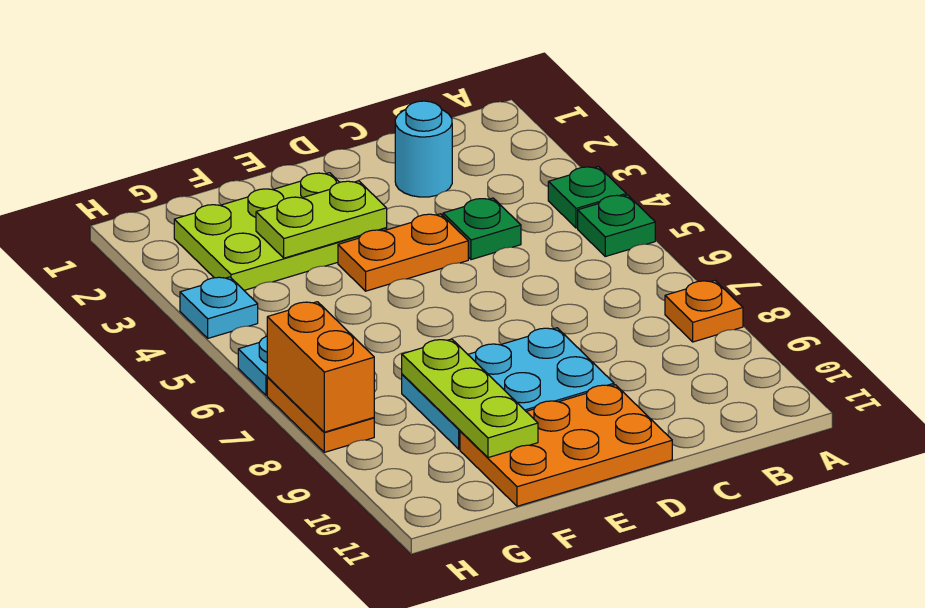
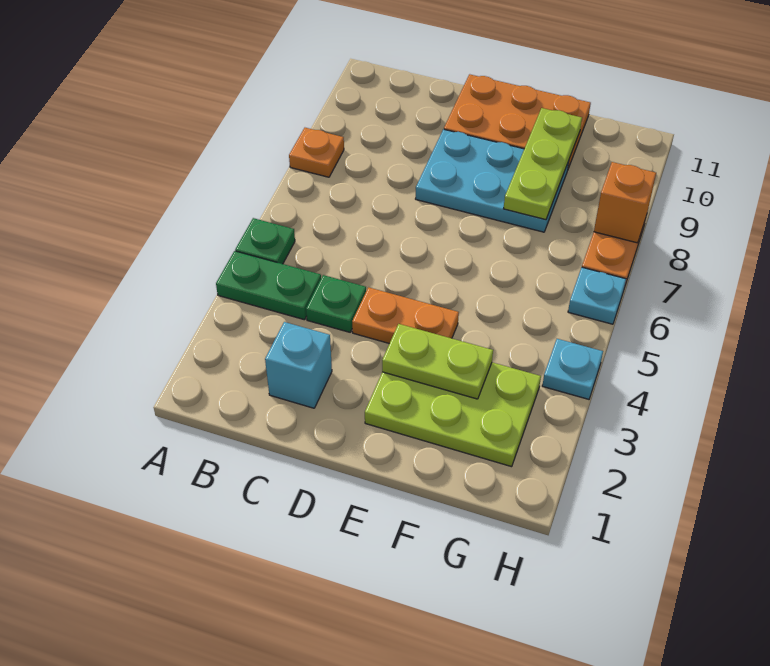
green plate A4 level 1 -> green plate A4:B4 level 1
cyan round brick C2 level 1 -> cyan brick C2 level 1
orange brick H7:H8 level 2 -> orange brick H8 level 2

